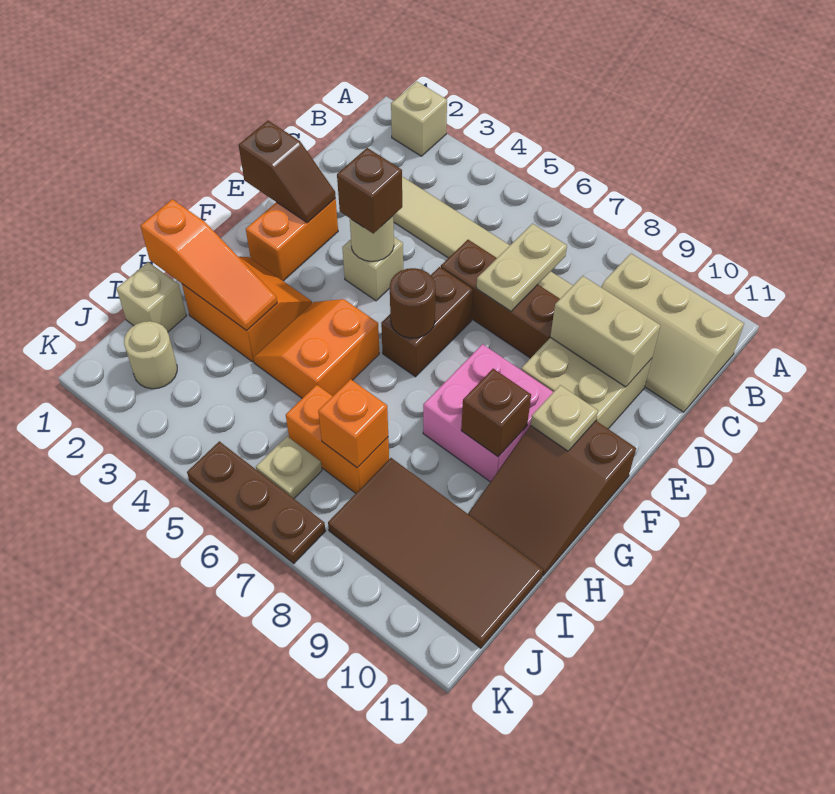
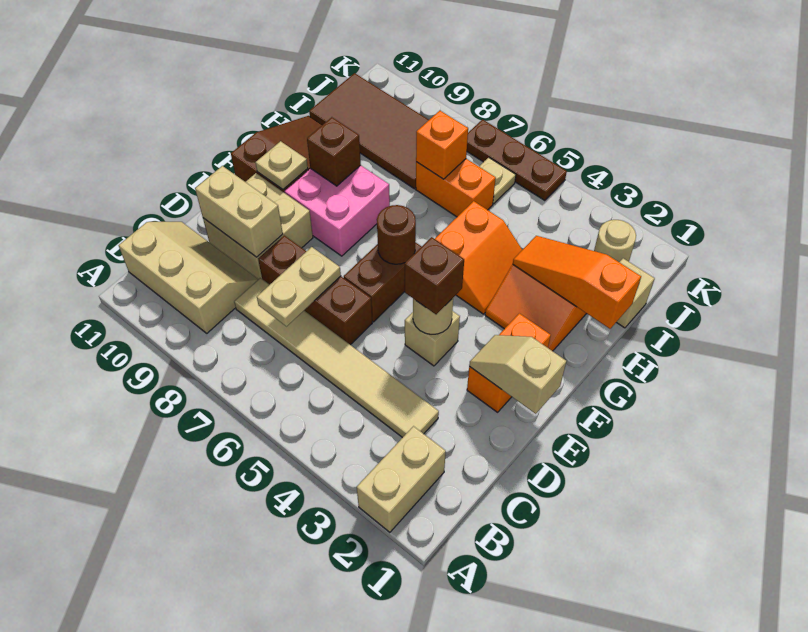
tan brick A2 level 1 -> tan brick A2:B2 level 1
brown slope E1:E2 level 2 top 1 -> tan slope E1:E2 level 2 top 1

